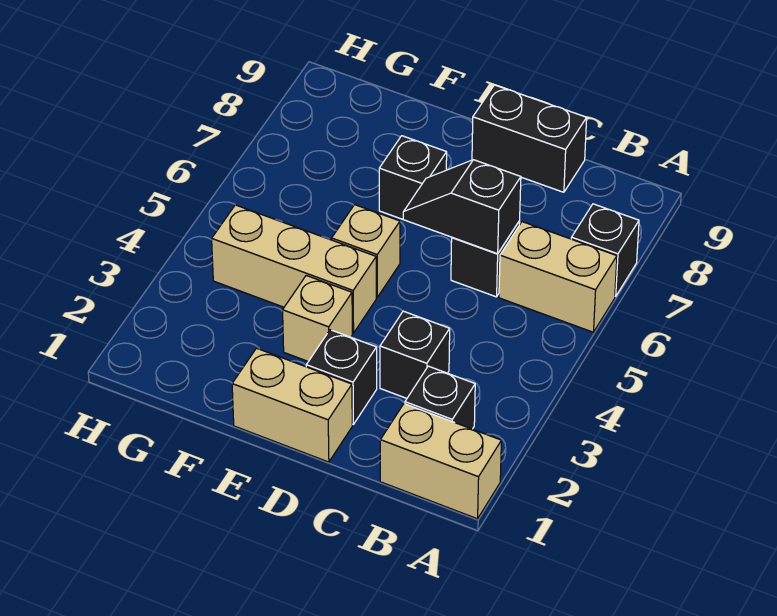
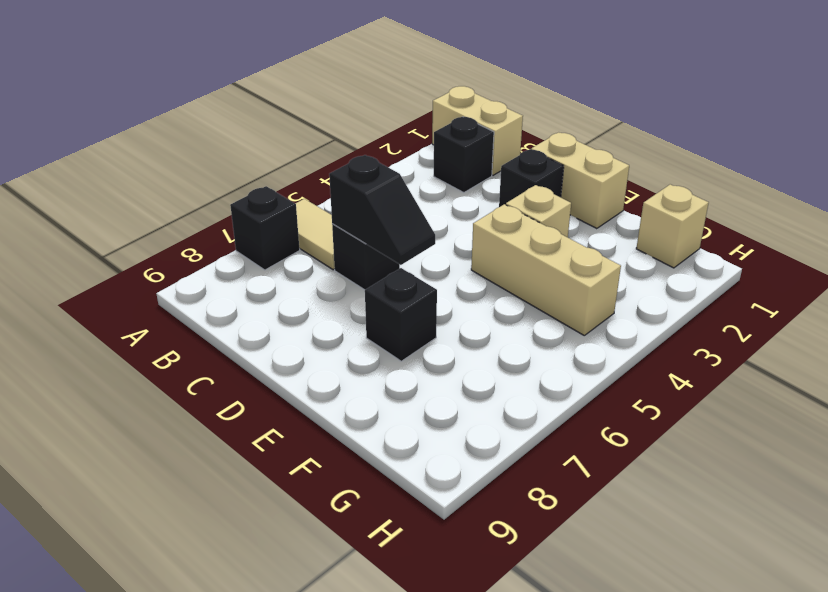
tan brick A6:B6 level 1 -> tan tile A6:B6 level 1
black brick C3 level 1 -> none
black brick C9:D9 level 1 -> none
tan brick E5 level 1 -> tan brick G1 level 1

